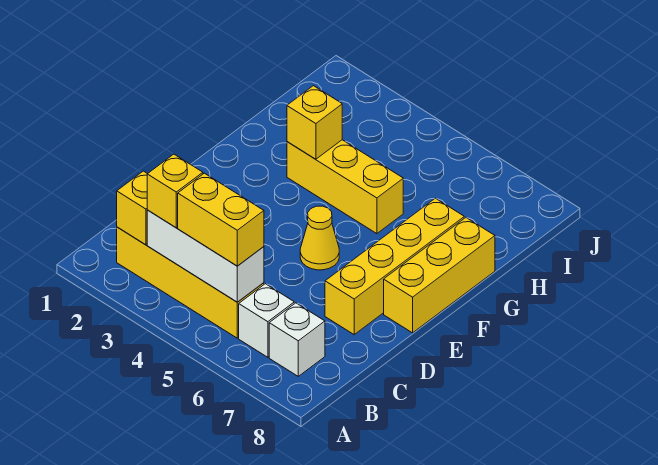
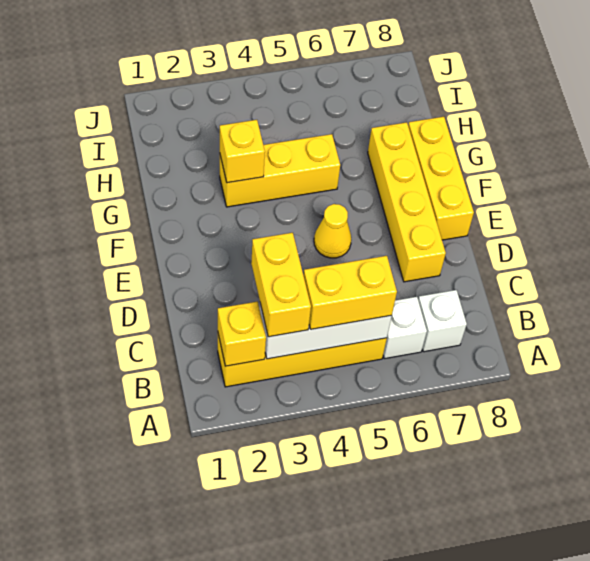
yellow brick B3 level 3 -> yellow brick B3:C3 level 3

